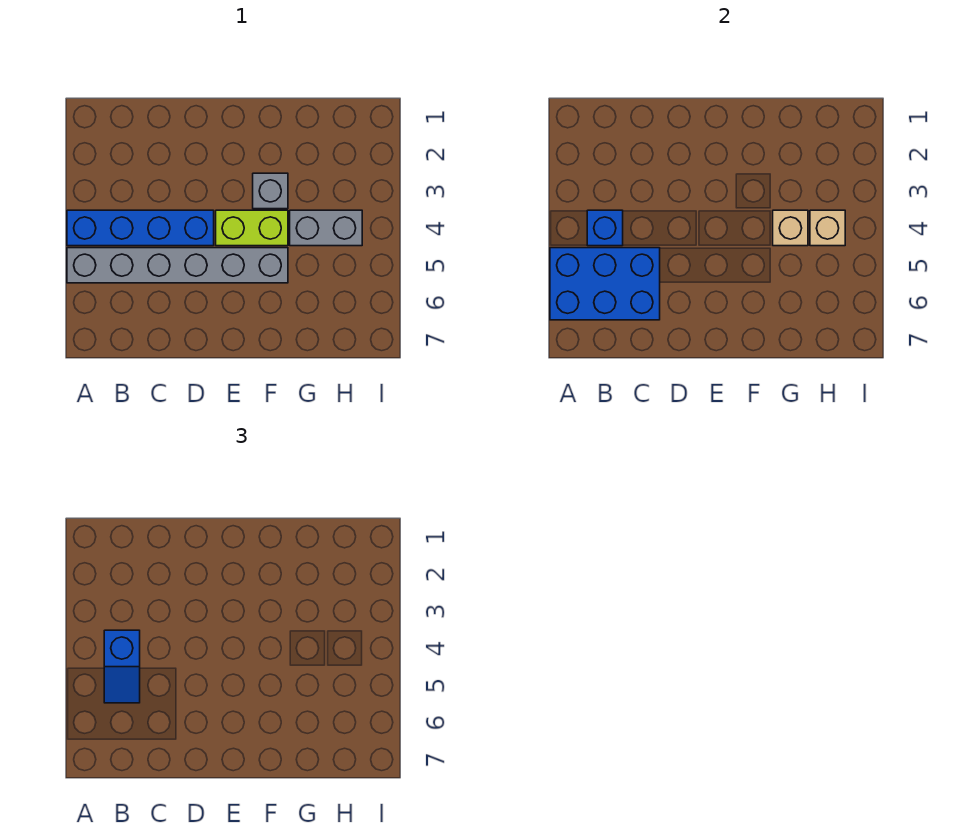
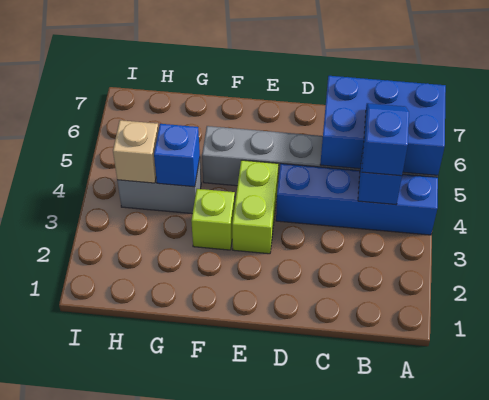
lime brick E4:F4 level 1 -> lime brick E3:E4 level 1
grey brick F3 level 1 -> lime brick F3 level 1
tan brick G4 level 2 -> blue brick G4 level 2

